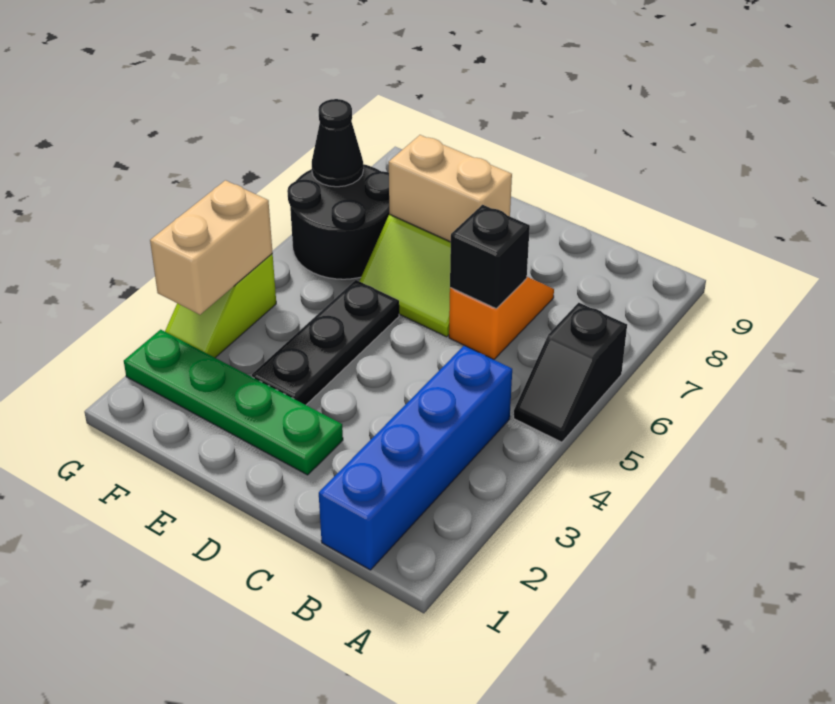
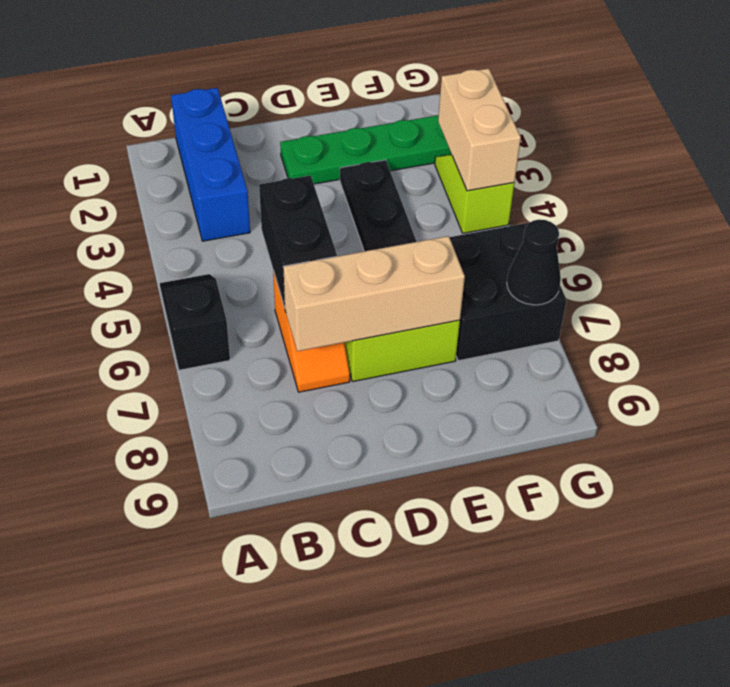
blue brick B1:B4 level 1 -> blue brick B1:B3 level 1
black brick C6 level 2 -> black brick C5:C6 level 2
tan brick D7:E7 level 2 -> tan brick C7:E7 level 2
black round brick F6:G7 level 1 -> black brick F6:G7 level 1

